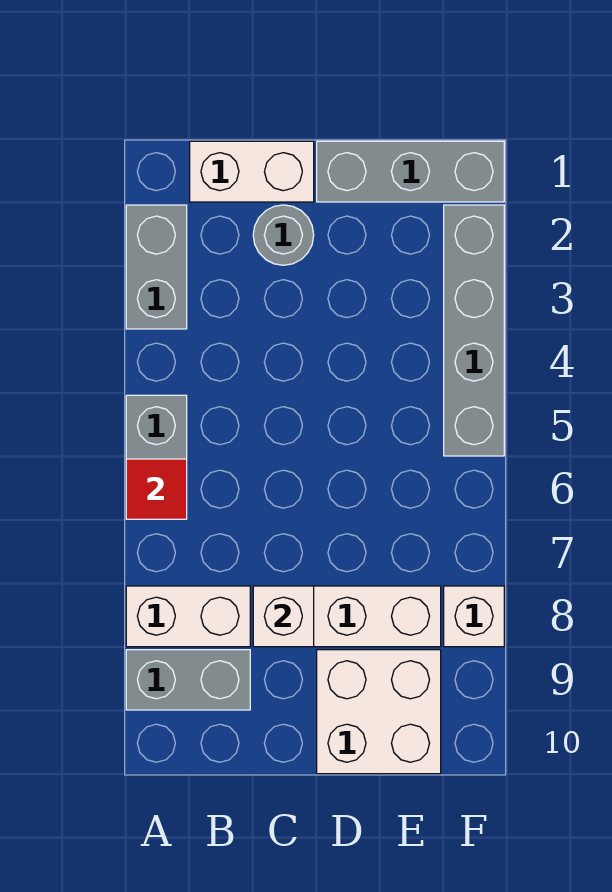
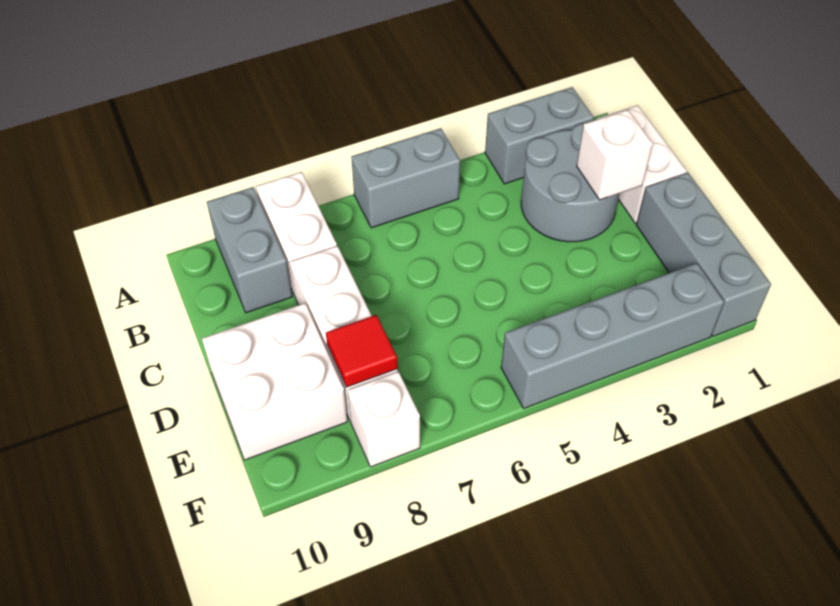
red tile A6 level 2 -> red tile E8 level 2
grey round brick C2 level 1 -> grey round brick B2:C3 level 1
white brick C8 level 2 -> white brick C2 level 2

